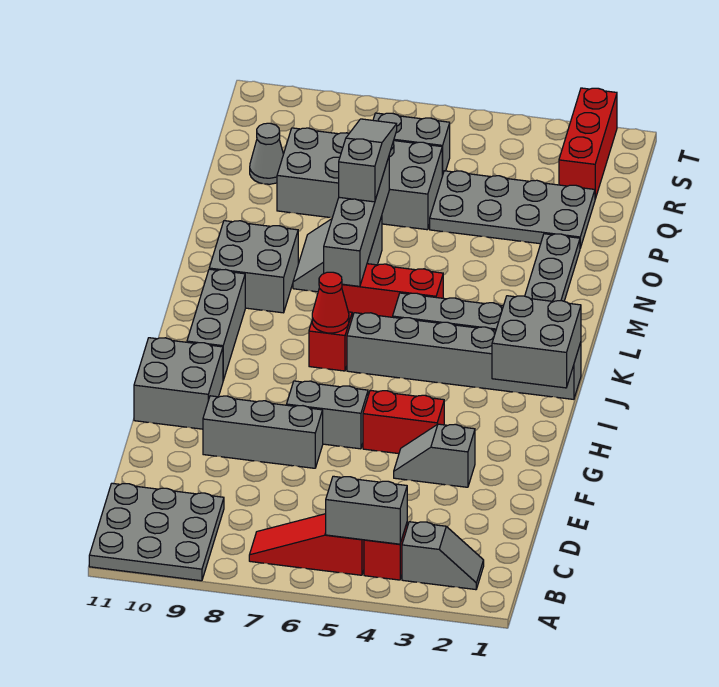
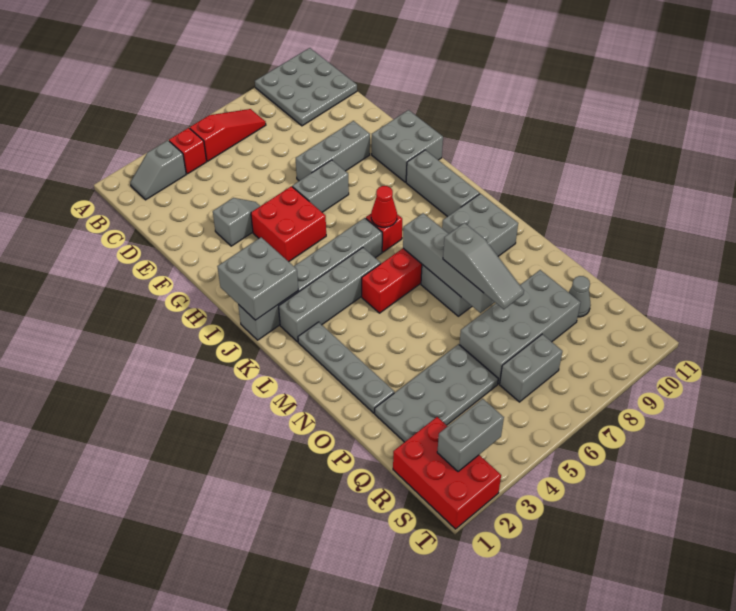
grey brick B4:B5 level 2 -> grey brick S2:S3 level 2
red brick G4:G5 level 1 -> red brick G4:H5 level 1
red brick R2:T2 level 1 -> red brick R1:T2 level 1

